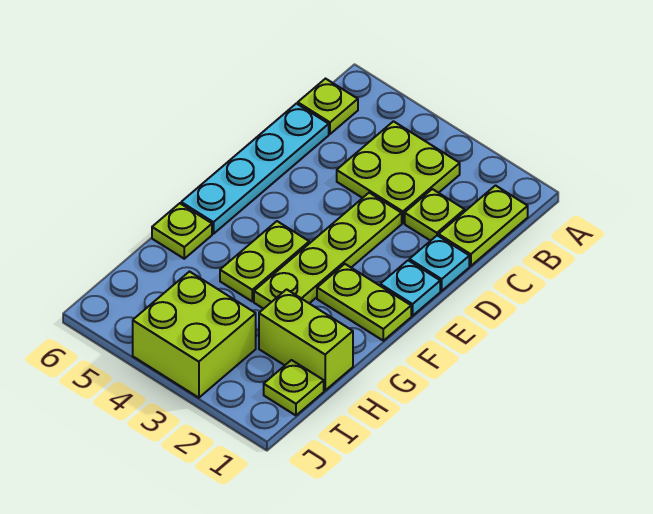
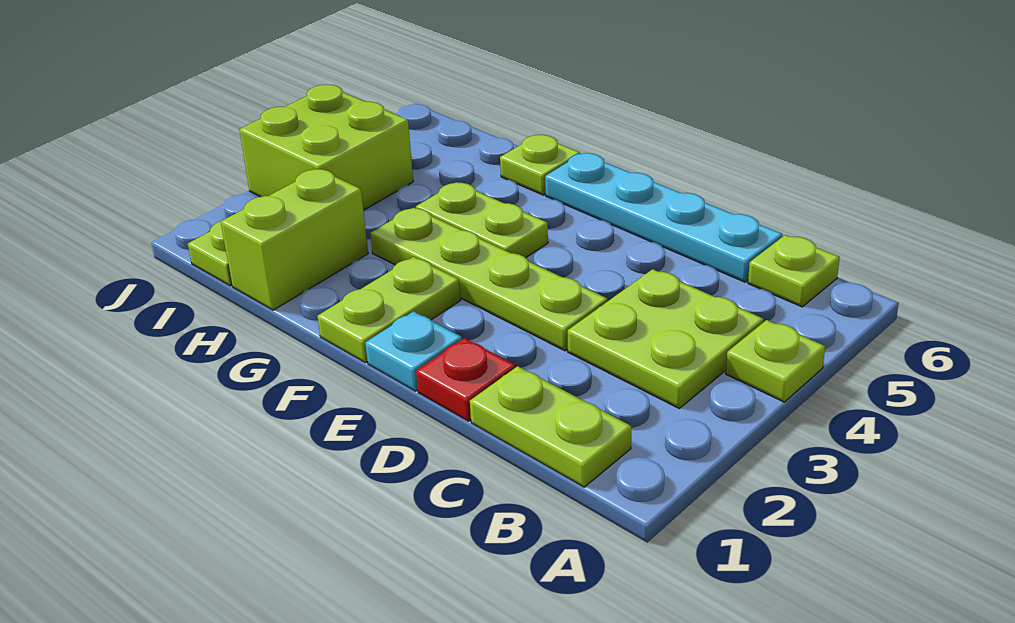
lime plate C2 level 1 -> lime plate A4 level 1
cyan plate D1 level 1 -> red plate D1 level 1

